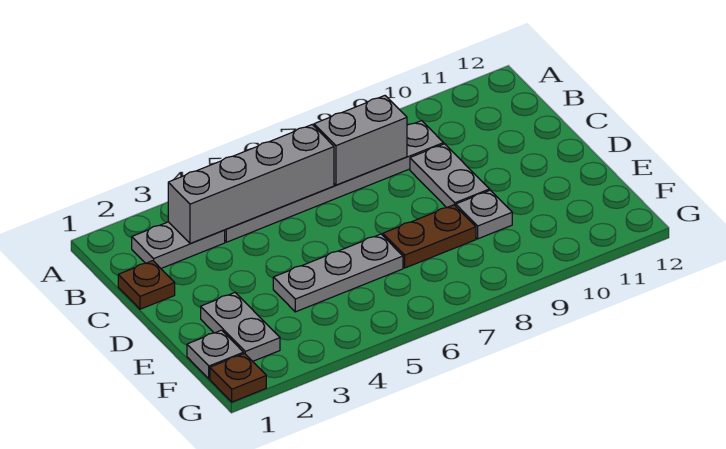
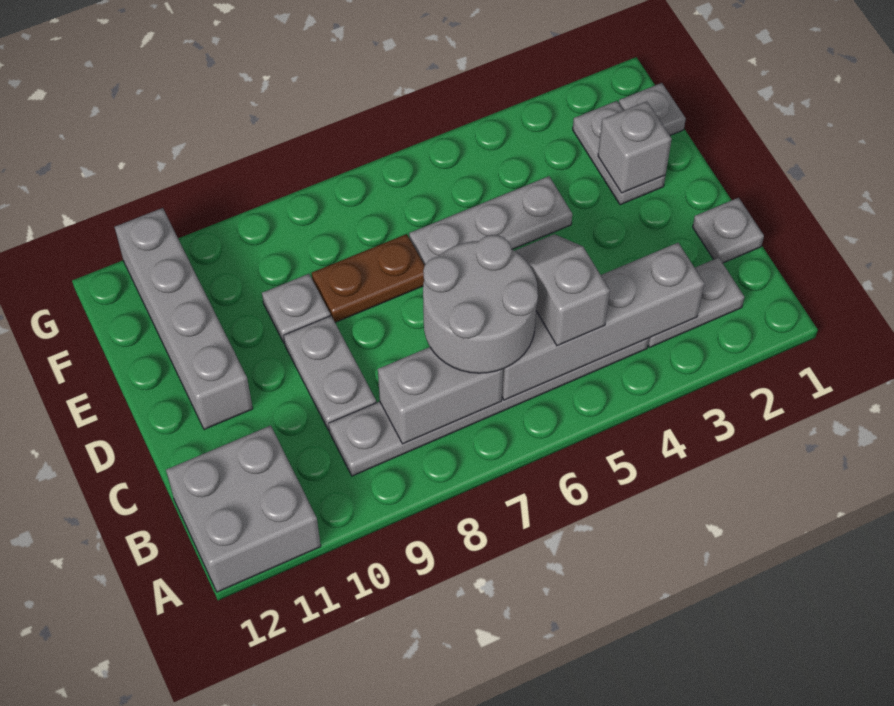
none -> grey brick A11:B12 level 1
none -> grey slope B5:C5 level 3 top B
none -> grey round brick B6:C7 level 3
brown plate C1 level 1 -> grey plate C1 level 1
none -> grey brick D11:G11 level 1
none -> grey brick E2 level 2
brown plate G1 level 1 -> none

